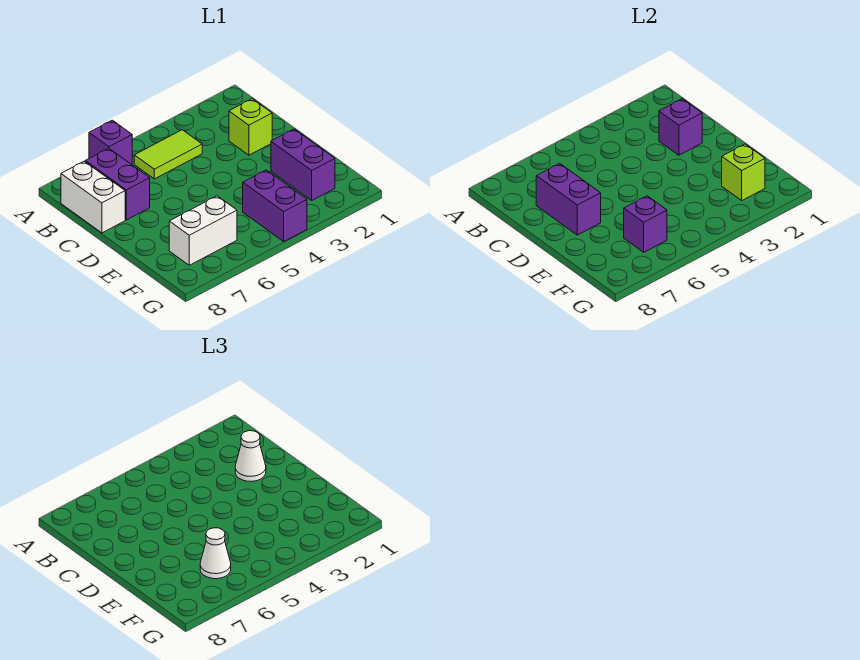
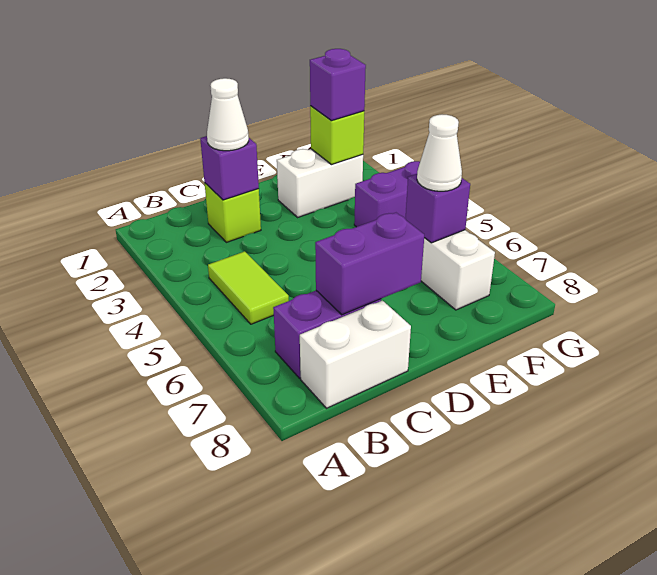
purple brick A6 level 1 -> purple brick F2 level 3
purple brick E2:F2 level 1 -> white brick E2:F2 level 1

